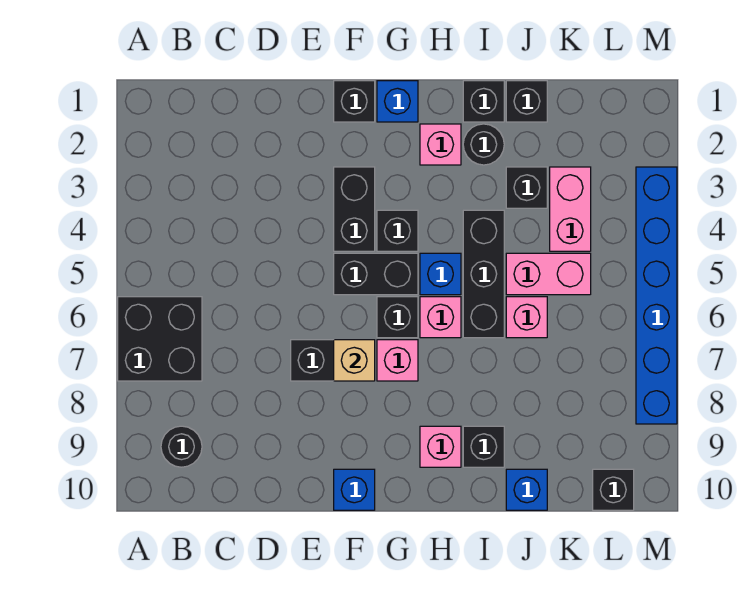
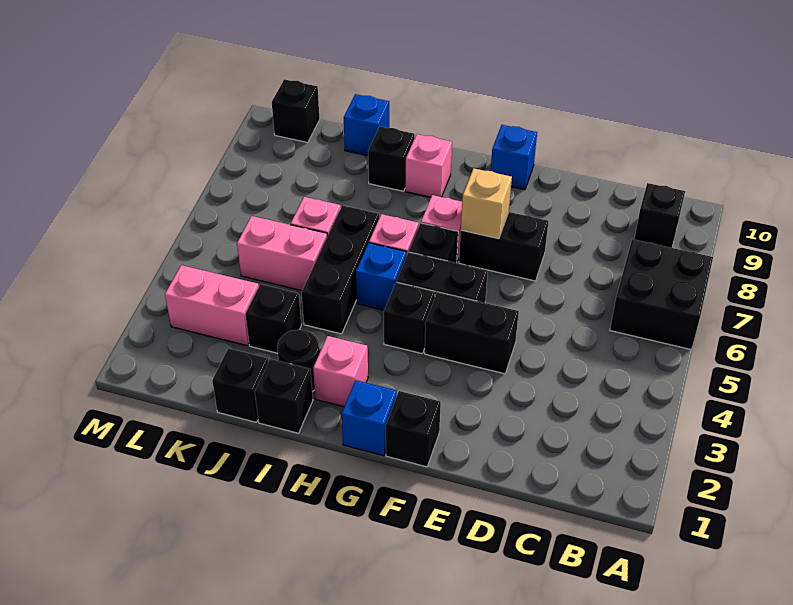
black round brick B9 level 1 -> black brick B9 level 1
black brick F3:F4 level 1 -> black brick E4:F4 level 1
pink brick K3:K4 level 1 -> pink brick K3:L3 level 1
blue brick M3:M8 level 1 -> none

